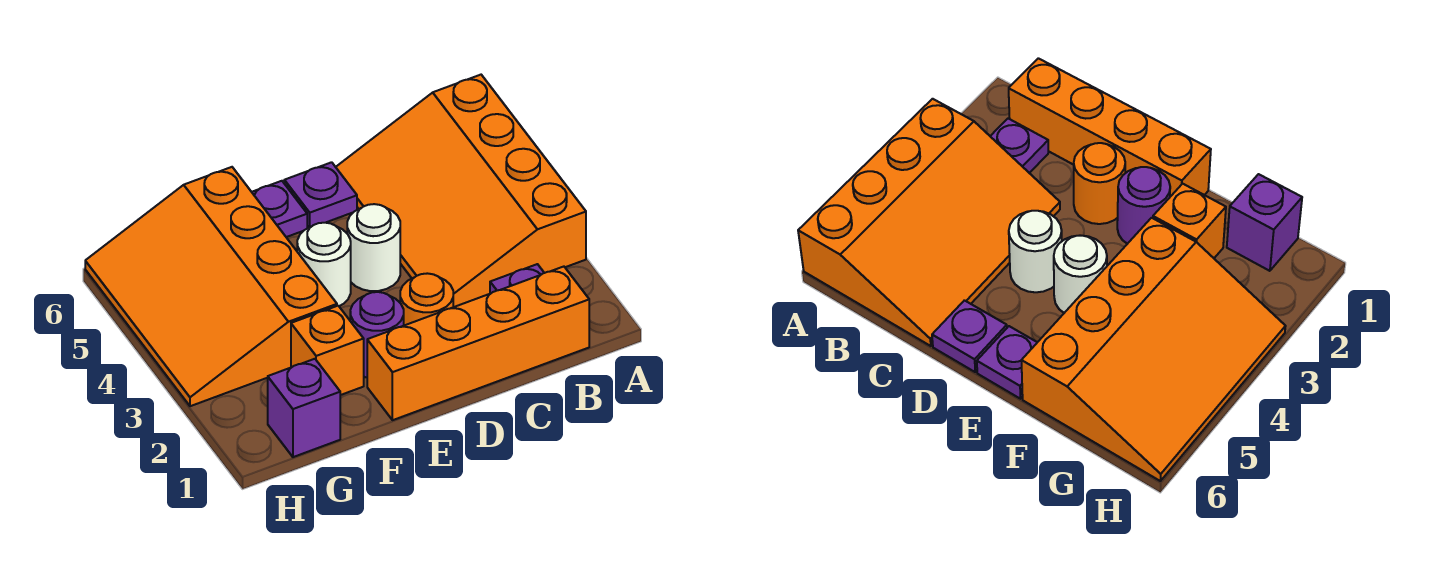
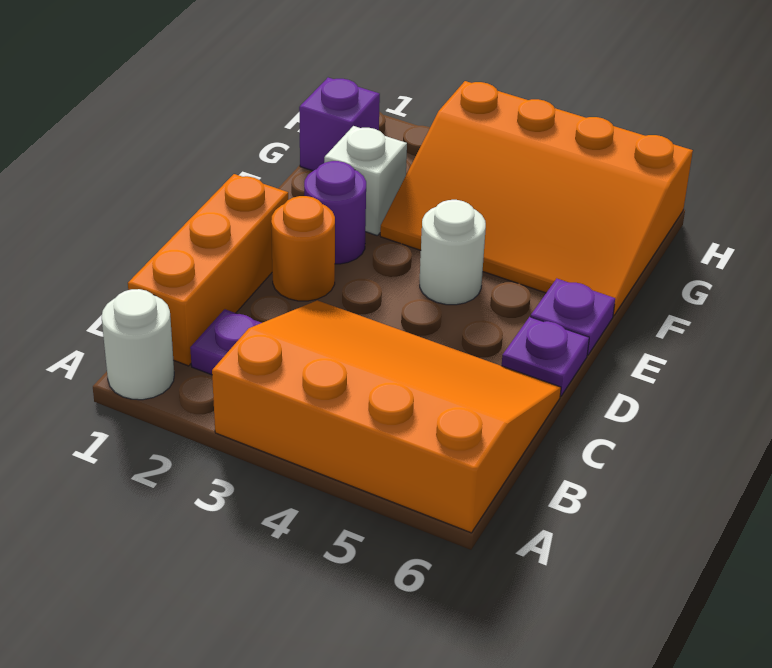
orange brick B1:E1 level 1 -> orange brick B1:D1 level 1
white round brick D4 level 1 -> white round brick A1 level 1
orange brick F2 level 1 -> white brick F2 level 1
orange slope F3:H6 level 1 top F -> orange slope F3:H6 level 1 top H

